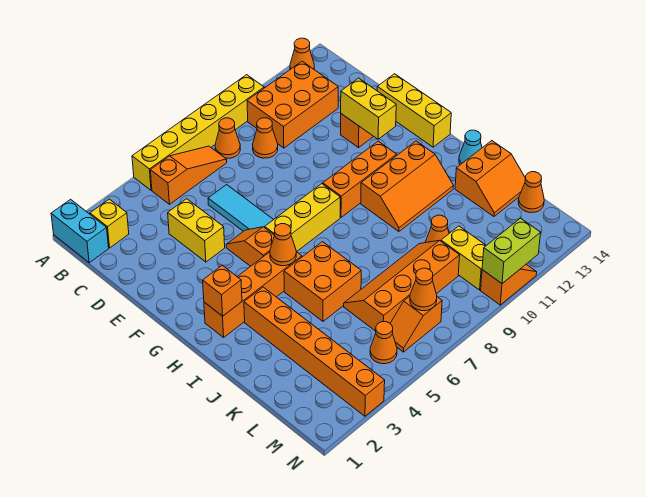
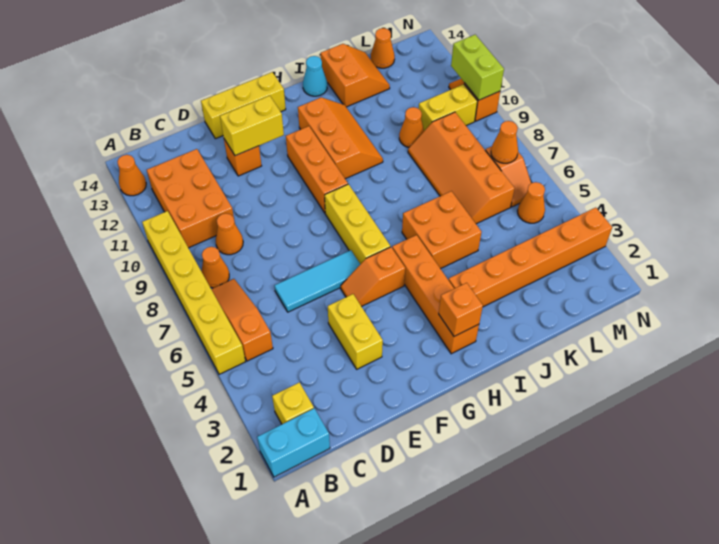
yellow brick D4:E4 level 1 -> yellow brick E3:E4 level 1
orange cone H5 level 2 -> none

